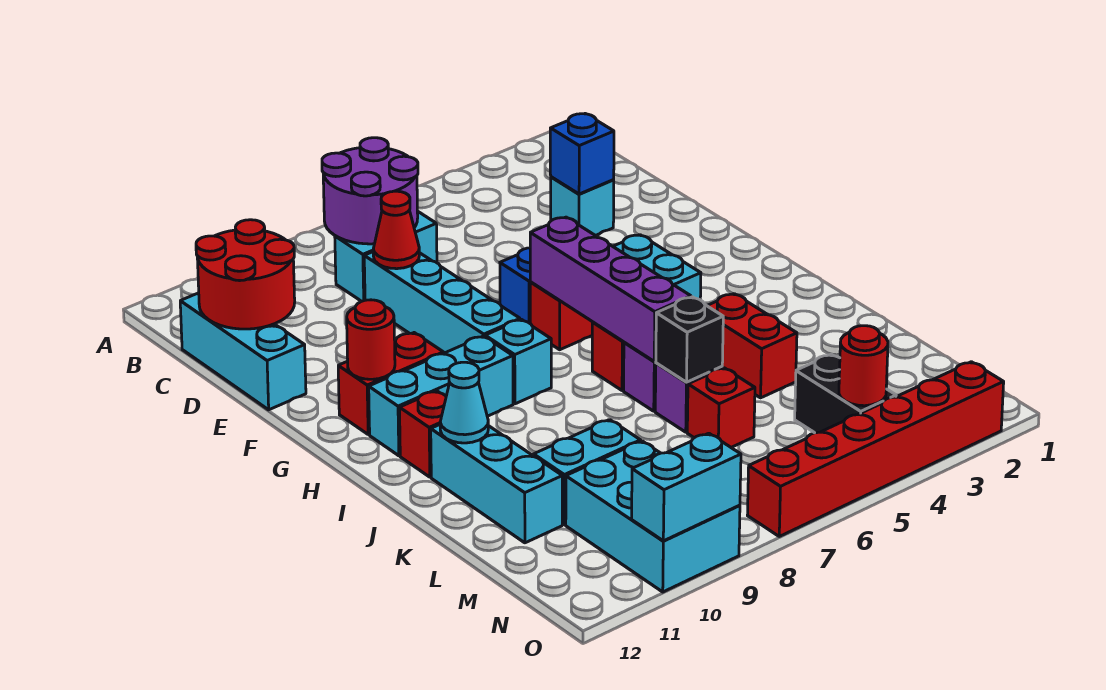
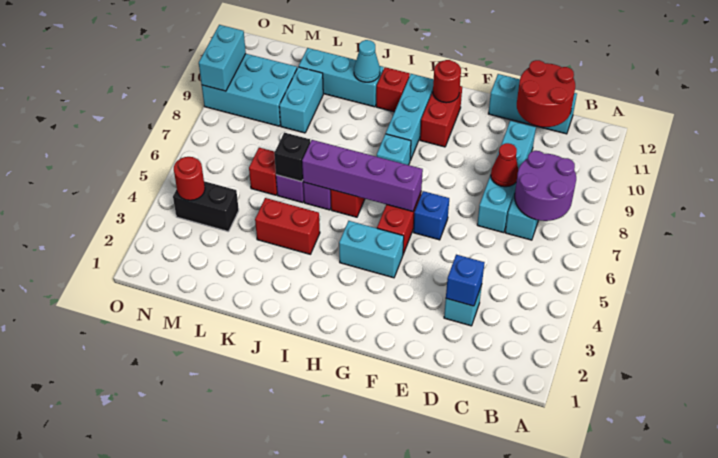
cyan brick D8:G8 level 1 -> cyan brick D7:D10 level 1
red brick O2:O7 level 1 -> none

